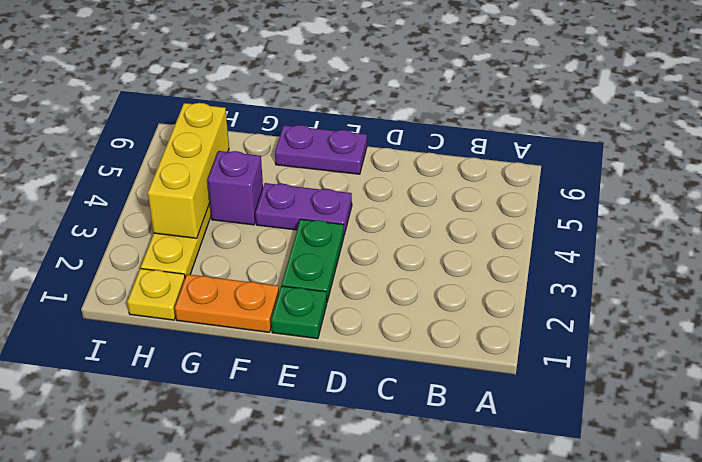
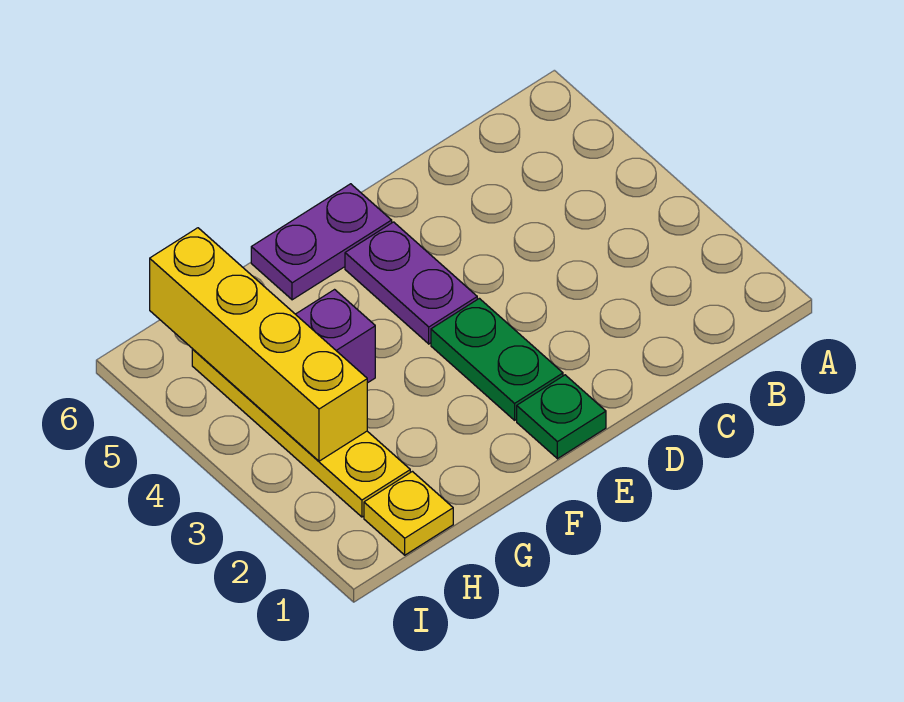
purple plate E4:F4 level 1 -> purple plate E4:E5 level 1
orange plate F1:G1 level 1 -> none
yellow brick H3:H5 level 2 -> yellow brick H3:H6 level 2

